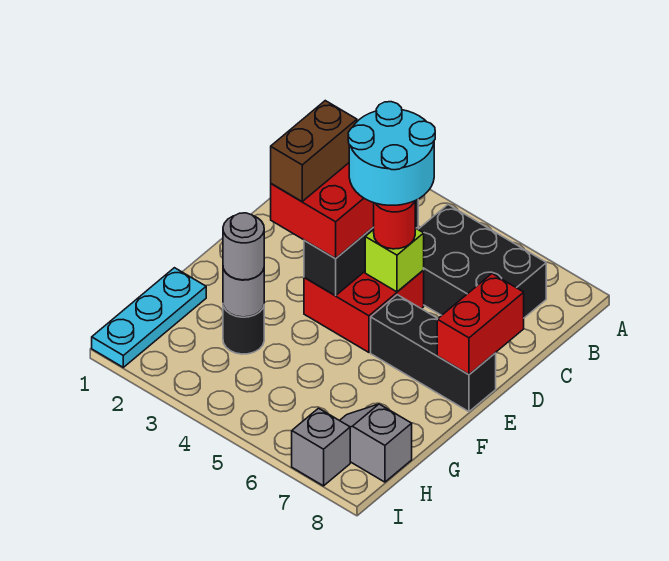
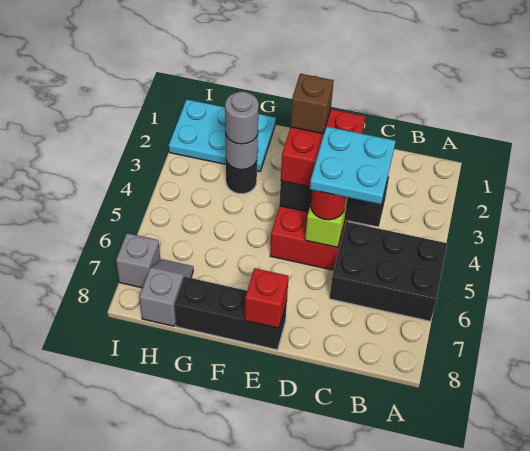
black brick B5:C7 level 1 -> black brick A5:C6 level 1
cyan round brick C4:D5 level 4 -> cyan plate C4:D5 level 4
brown brick D3:E3 level 4 -> brown brick E3 level 4
red brick D8:E8 level 2 -> red brick E8 level 2
black brick E6:E8 level 1 -> black brick E8:G8 level 1
cyan plate G1:I1 level 1 -> cyan plate G1:I2 level 1

